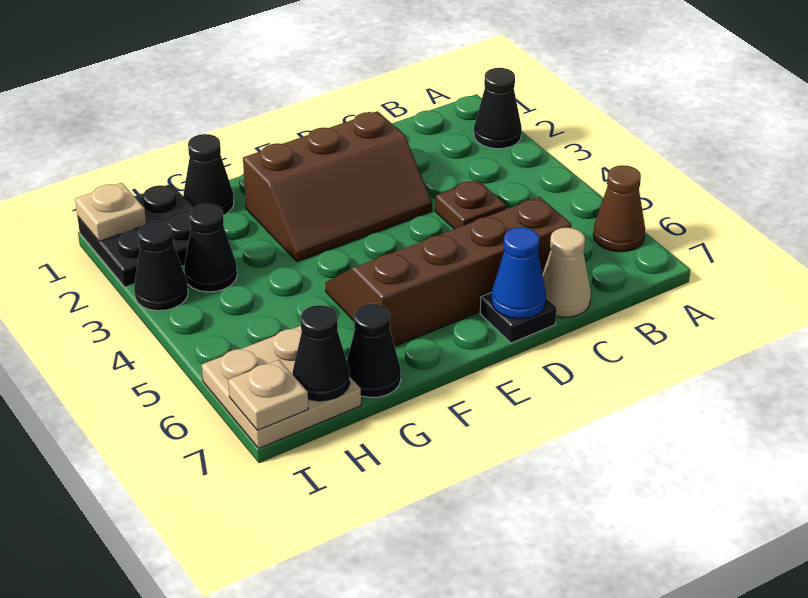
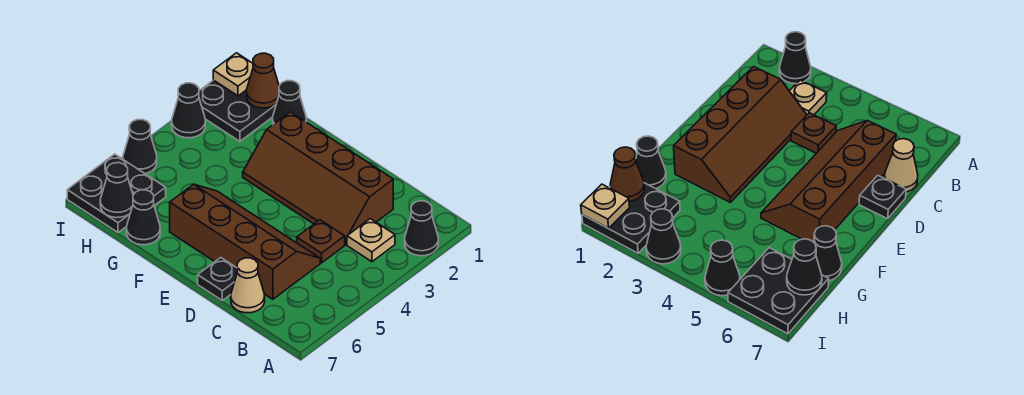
brown cone A6 level 1 -> brown cone H1 level 2
brown slope D2:F3 level 1 top 2 -> brown slope C2:F3 level 1 top 2
blue cone D7 level 2 -> none
black cone H3 level 1 -> black cone I5 level 1
tan plate H6:I7 level 1 -> black plate H6:I7 level 1
tan plate I7 level 2 -> tan plate B3 level 1

